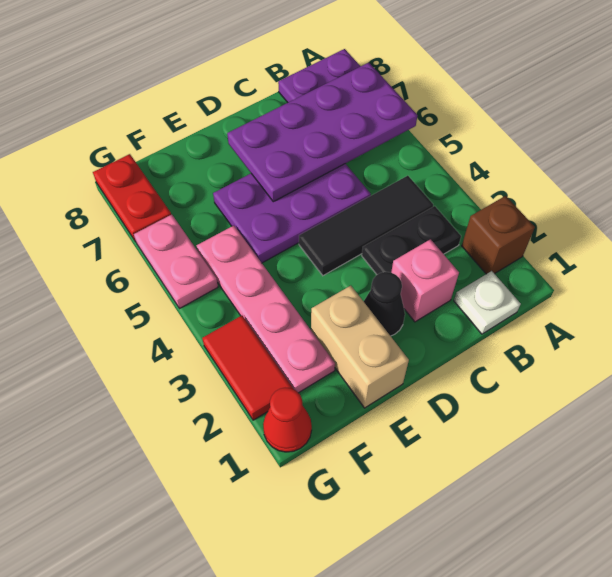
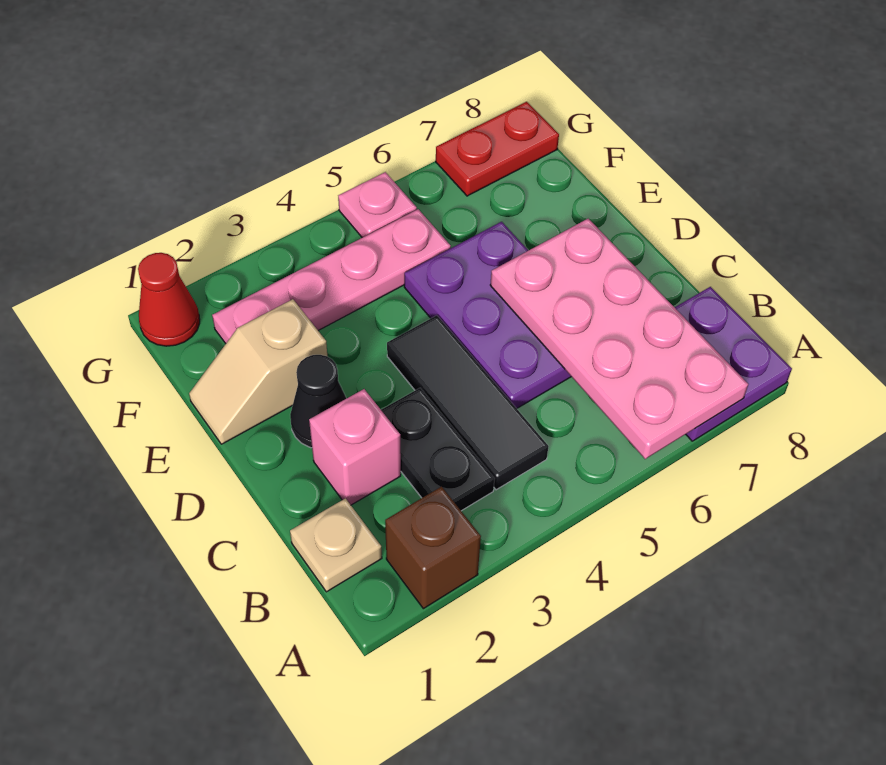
purple plate A6:D7 level 2 -> pink plate A6:D7 level 2
white plate B1 level 1 -> tan plate B1 level 1
tan brick E1:E2 level 1 -> tan slope E1:E2 level 1 top 2
red tile G2:G3 level 1 -> none
pink plate G5:G6 level 1 -> pink plate G5 level 1

